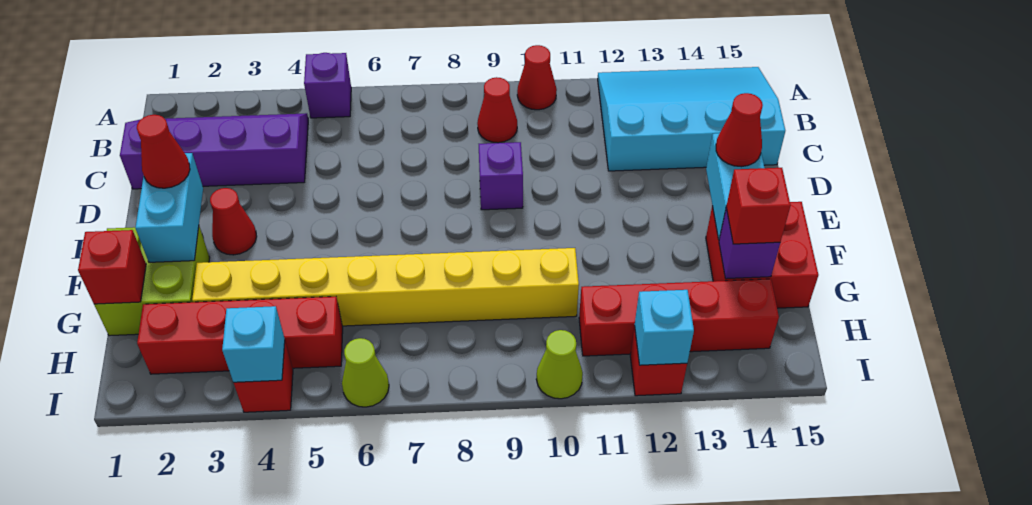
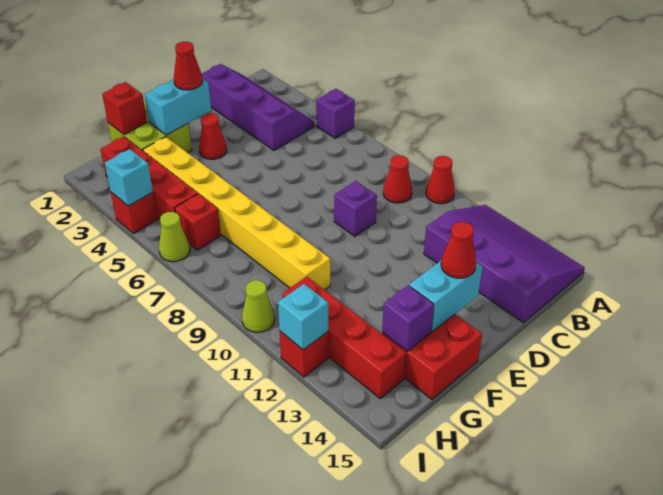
cyan slope A12:C15 level 1 top C -> purple slope A12:C15 level 1 top C
red brick G14 level 3 -> red brick H6 level 1

